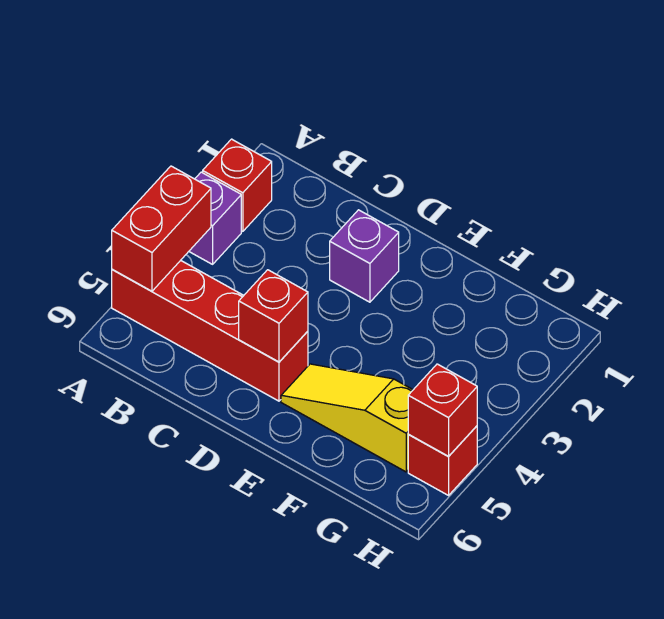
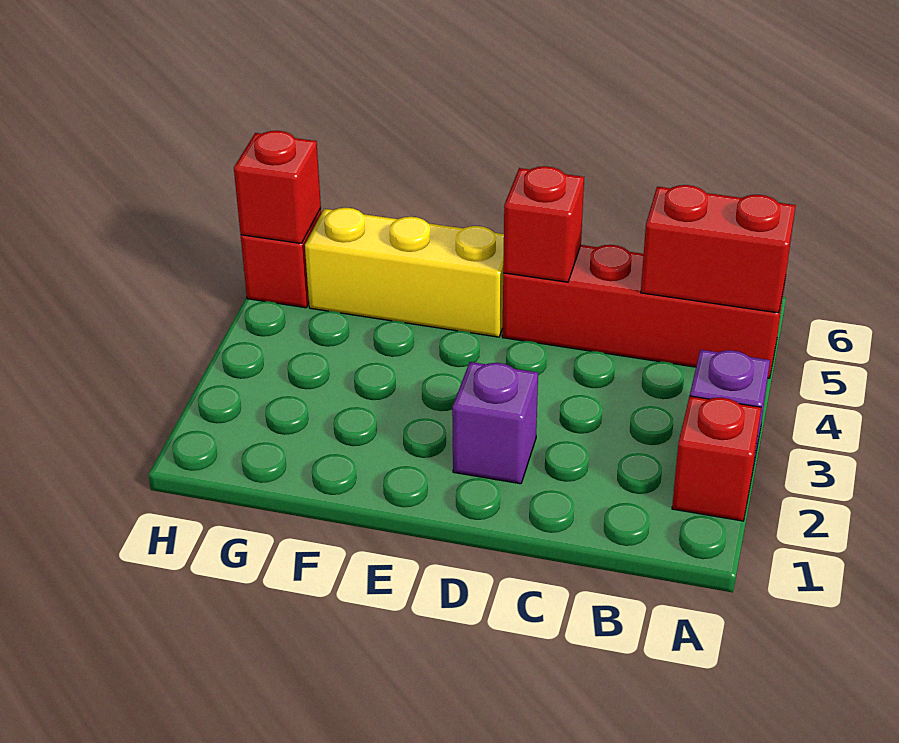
red brick A4:A5 level 2 -> red brick A5:B5 level 2
yellow slope E5:G5 level 1 top G -> yellow brick E5:G5 level 1

